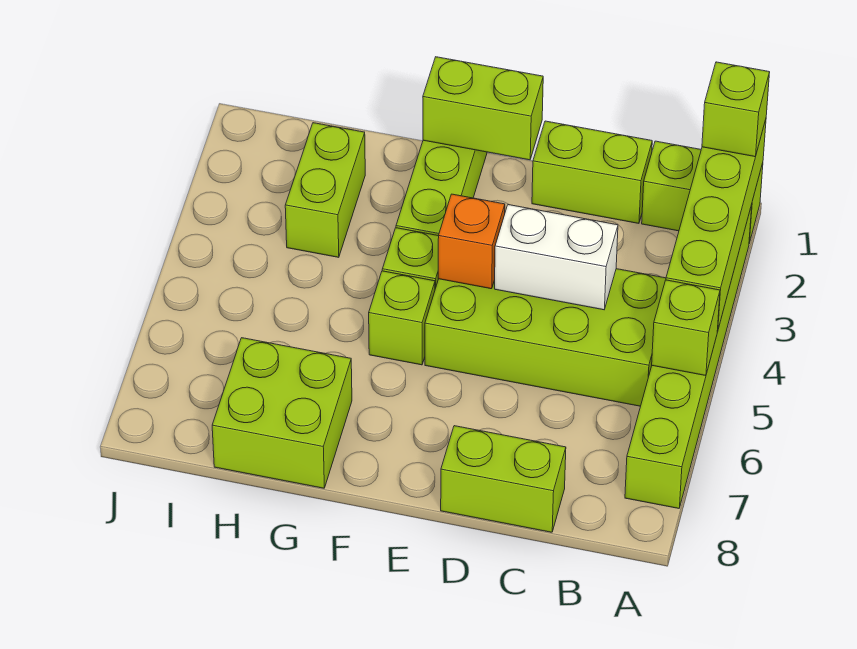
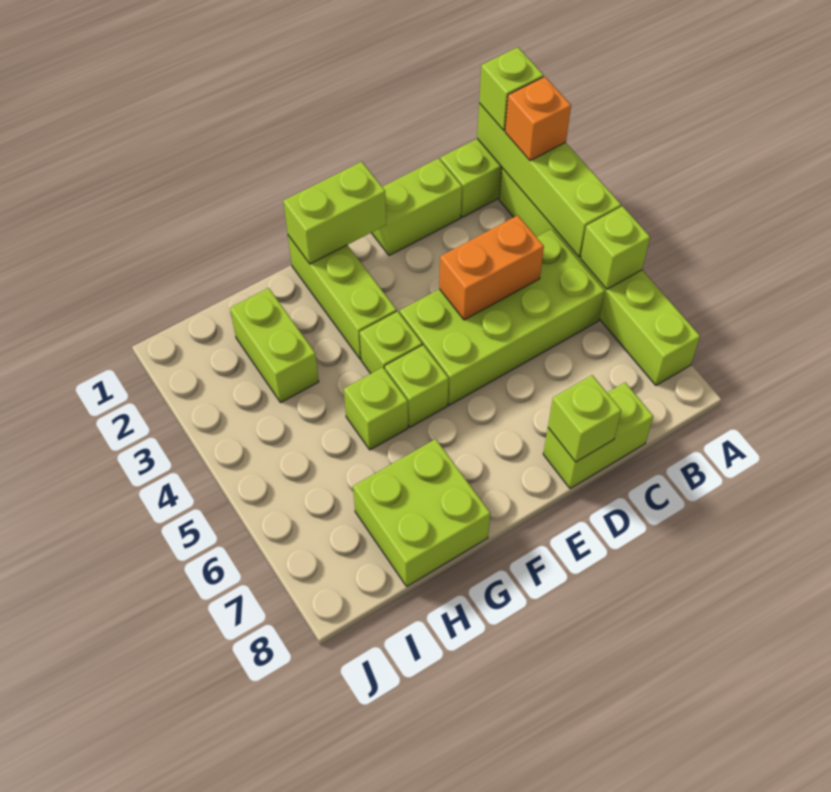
white brick C4:D4 level 2 -> orange brick C4:D4 level 2
none -> lime brick D8 level 2
orange brick E4 level 2 -> orange brick A2 level 3
none -> lime brick G5 level 1

